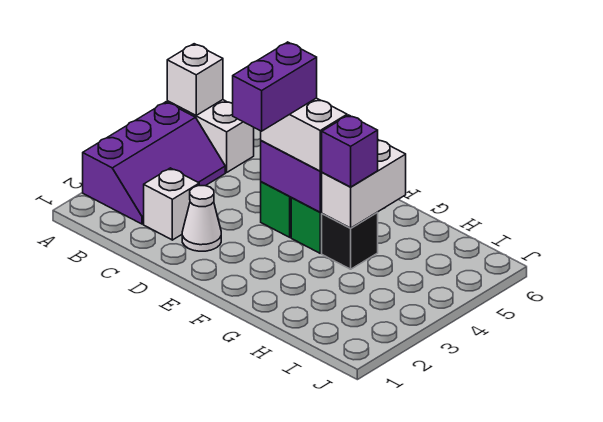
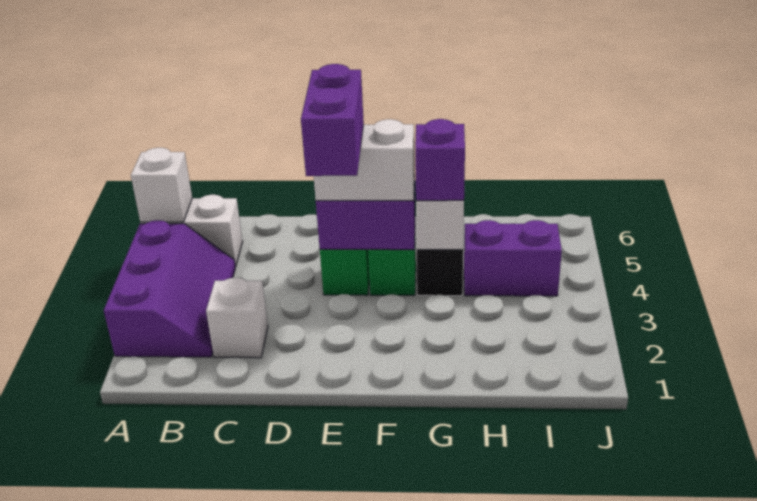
white cone D2 level 1 -> none
none -> purple brick H4:I4 level 1

